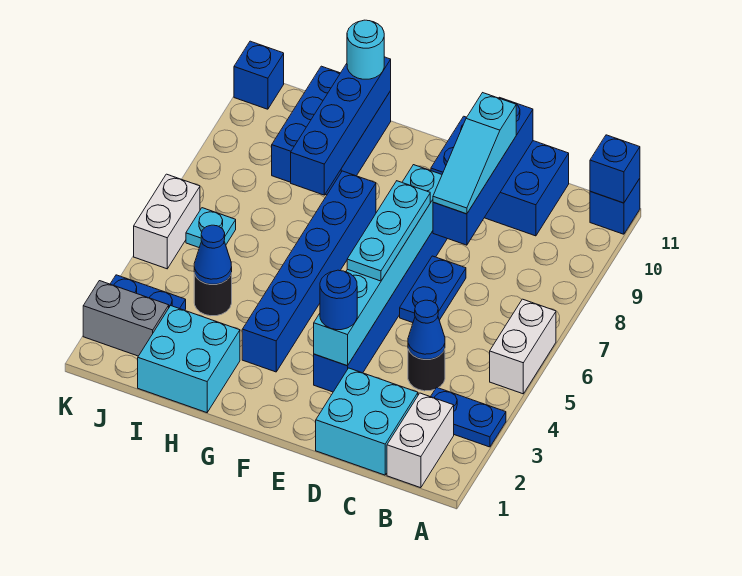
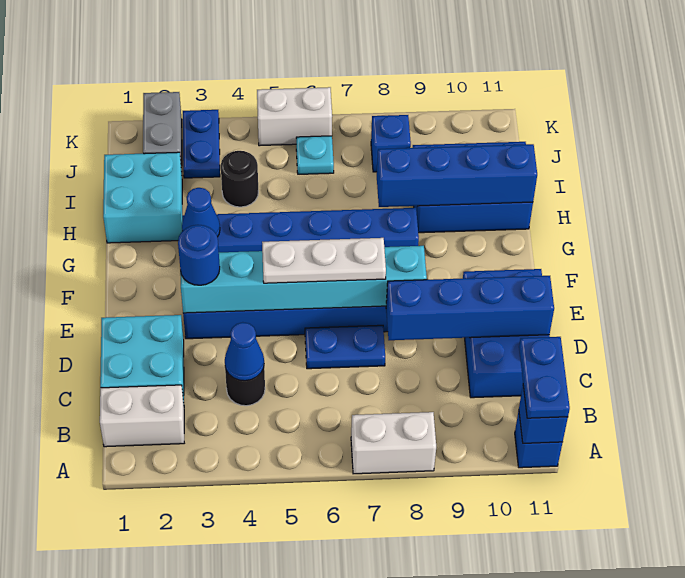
blue plate A3:B3 level 1 -> blue plate A11:B11 level 3
white brick A5:A6 level 1 -> white brick A7:A8 level 1
cyan slope D8:D10 level 3 top 10 -> none
cyan plate E5:E7 level 3 -> white plate E5:E7 level 3
cyan round brick H11 level 3 -> none
blue cone I4 level 2 -> blue cone G3 level 2
blue brick K11 level 1 -> blue brick J8 level 1

